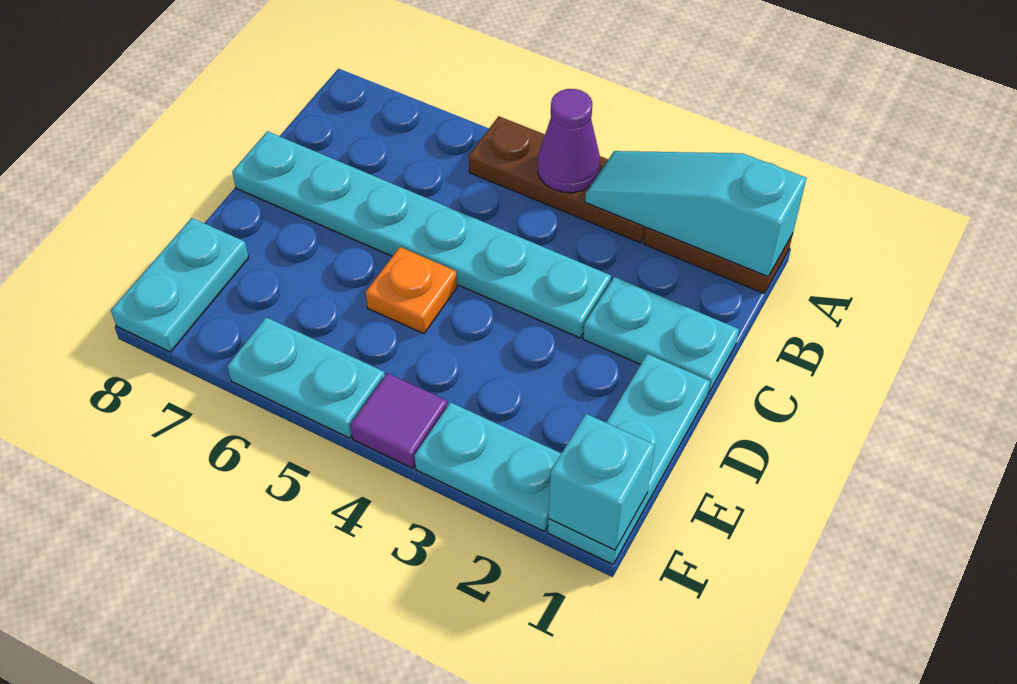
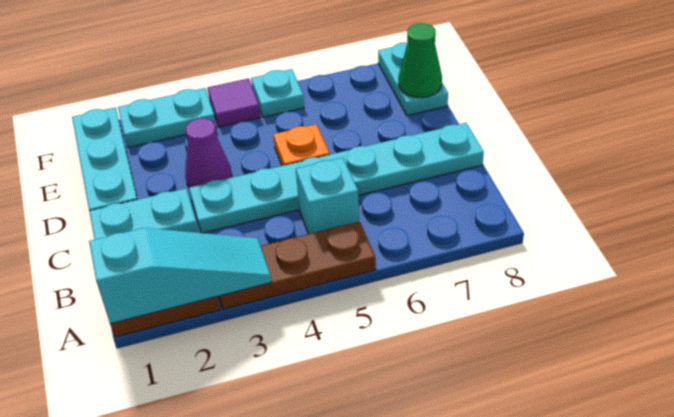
purple cone A4 level 2 -> purple cone D3 level 1
none -> green cone E8 level 2
cyan brick F1 level 2 -> cyan brick B5 level 1
cyan plate F5:F6 level 1 -> cyan plate F5 level 1

